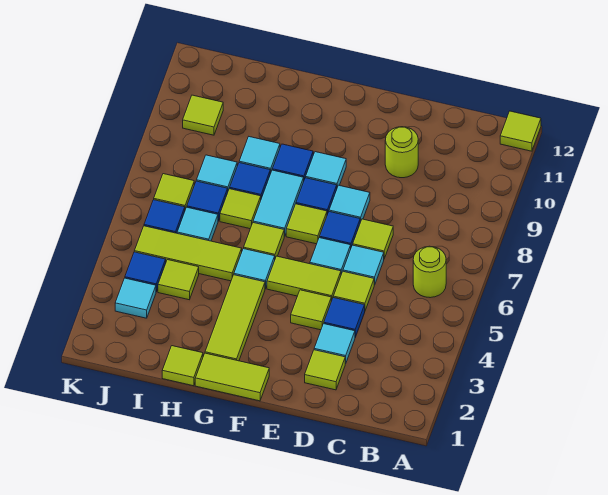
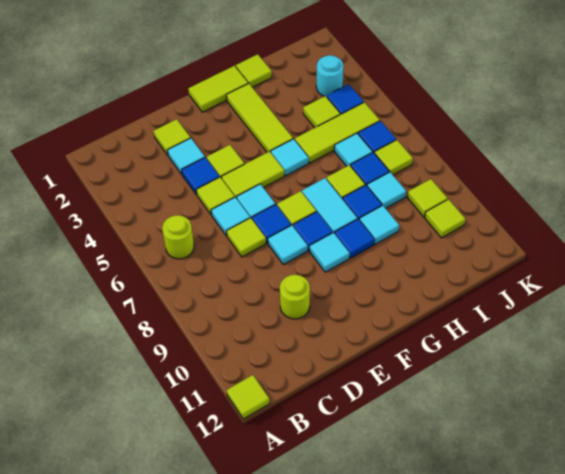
lime tile G6 level 1 -> lime tile J9 level 1
cyan tile J3 level 1 -> cyan round brick J3 level 1

